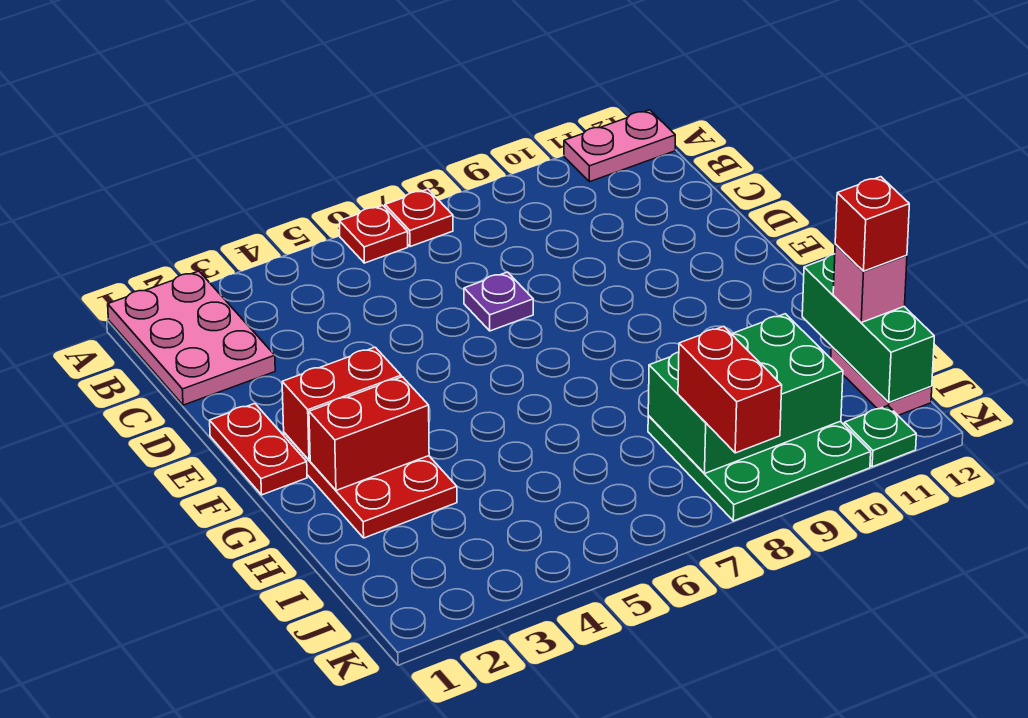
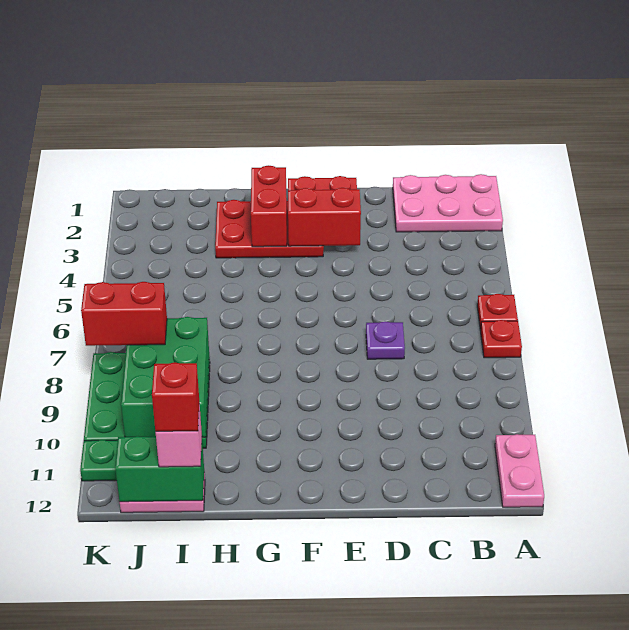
red brick F2:F3 level 2 -> red brick E3:F3 level 2
green brick H12:J12 level 2 -> green brick I12:J12 level 2

